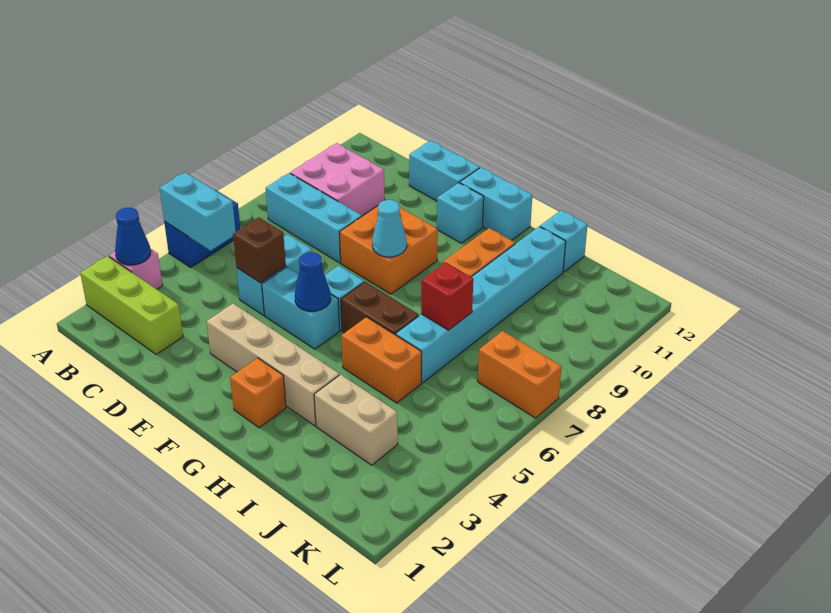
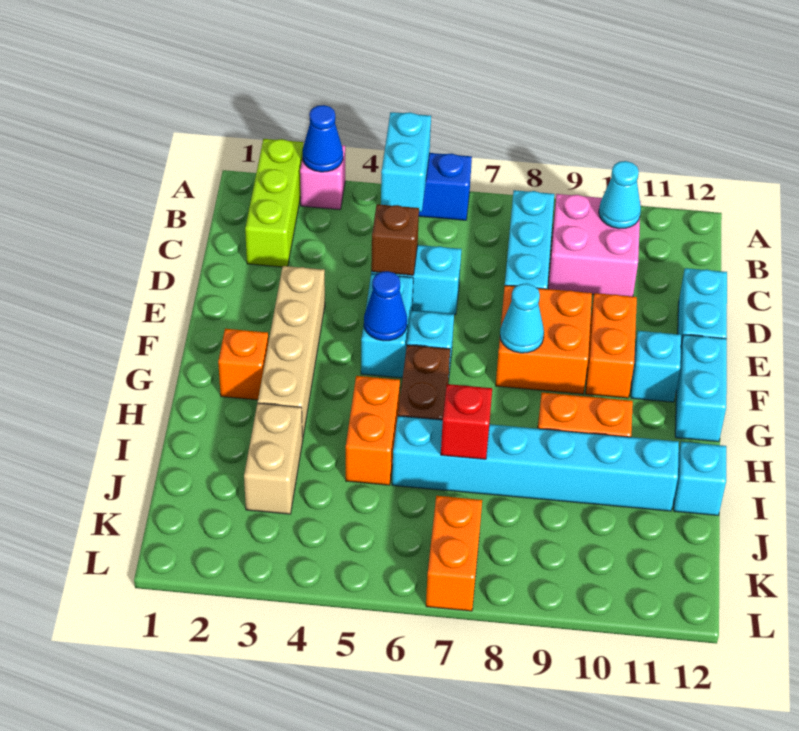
none -> cyan cone B10 level 2
none -> orange brick E10:F10 level 1

